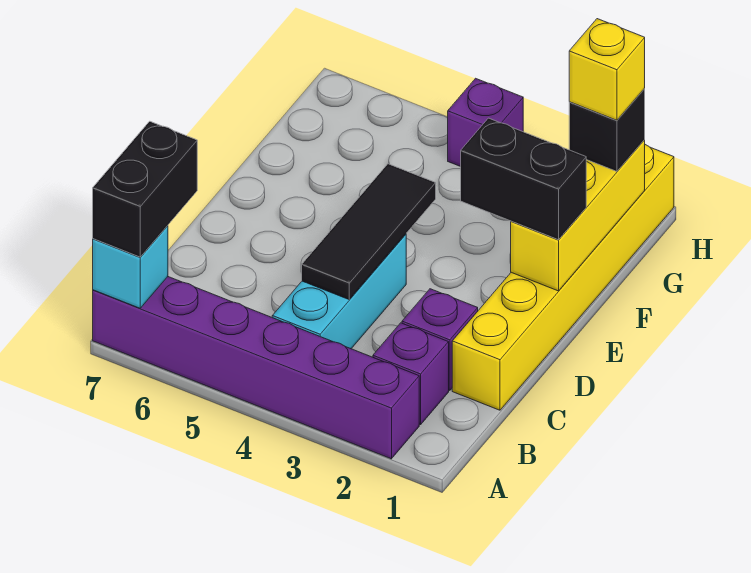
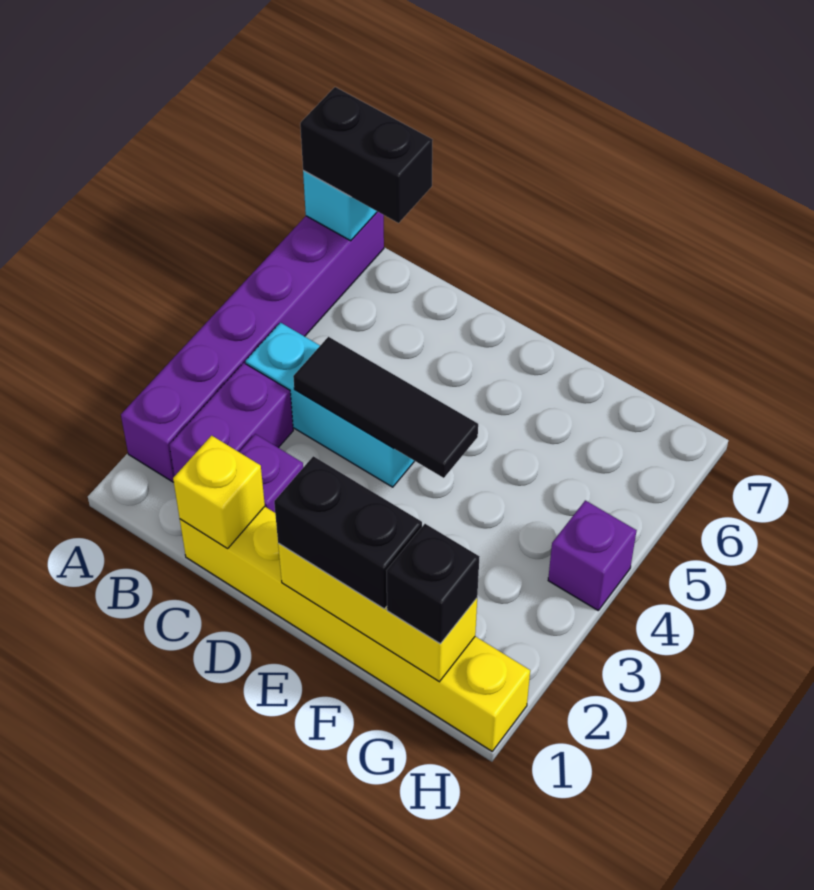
purple brick B2 level 1 -> purple brick B2:B3 level 1
black brick E1:E2 level 3 -> black brick E1:F1 level 3
yellow brick G1 level 4 -> yellow brick C1 level 2

